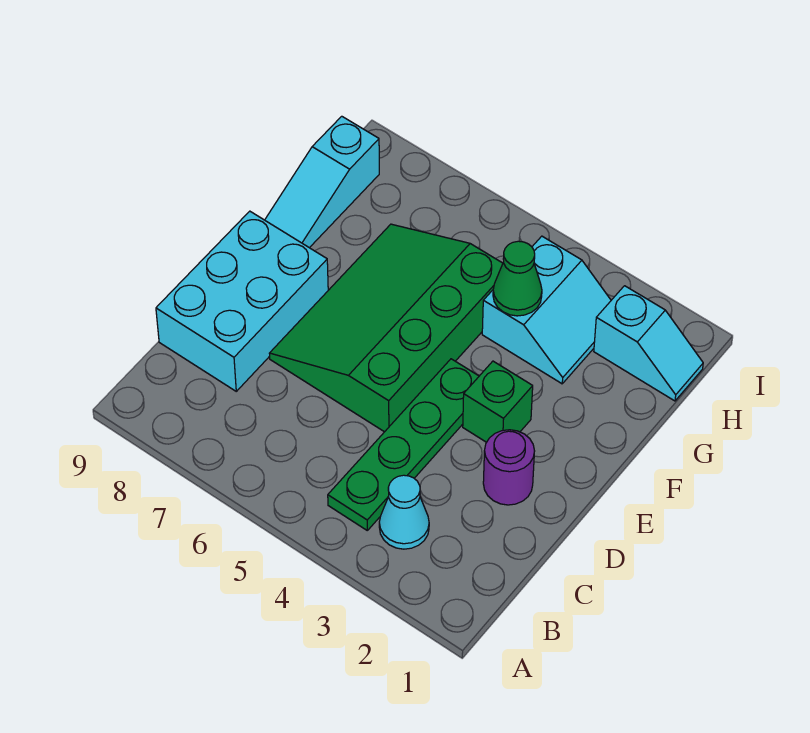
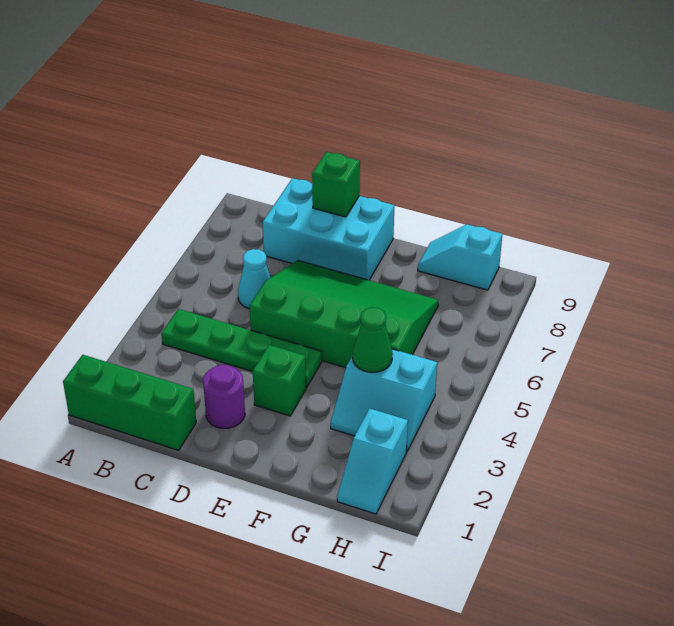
none -> green brick A1:C1 level 1
cyan cone B3 level 1 -> cyan cone C6 level 1
none -> green brick D9 level 2
cyan slope F9:H9 level 1 top H -> cyan slope G9:H9 level 1 top H

